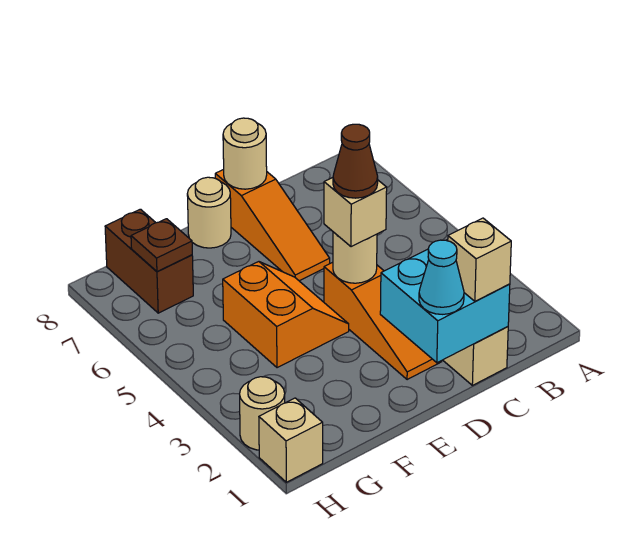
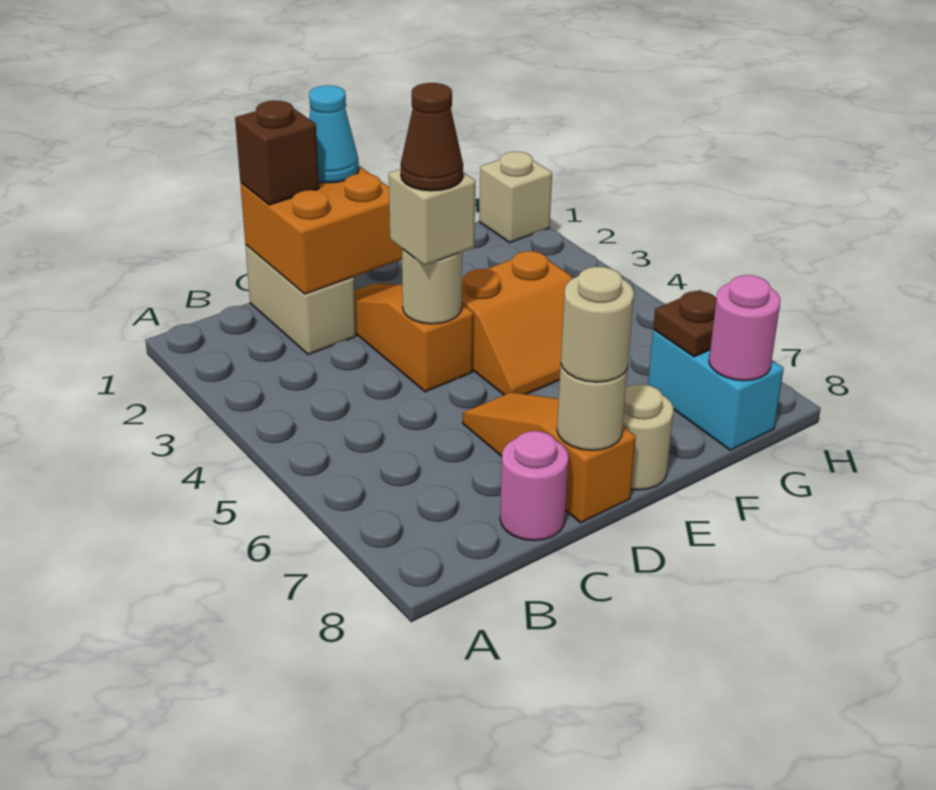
cyan brick C1:D2 level 2 -> orange brick C1:D2 level 2
tan brick C1 level 3 -> brown brick C1 level 3
none -> pink round brick C8 level 1
orange slope E4:F5 level 1 top F -> orange slope E4:F5 level 1 top 4
brown brick G7:G8 level 1 -> cyan brick G7:G8 level 1
none -> pink round brick G8 level 2
tan round brick H2 level 1 -> tan round brick D8 level 3

